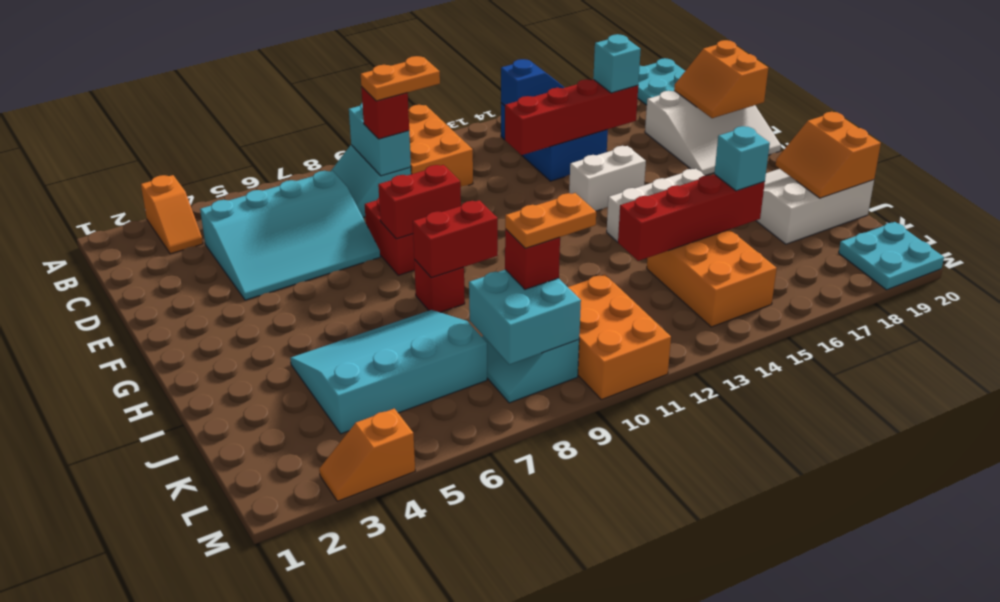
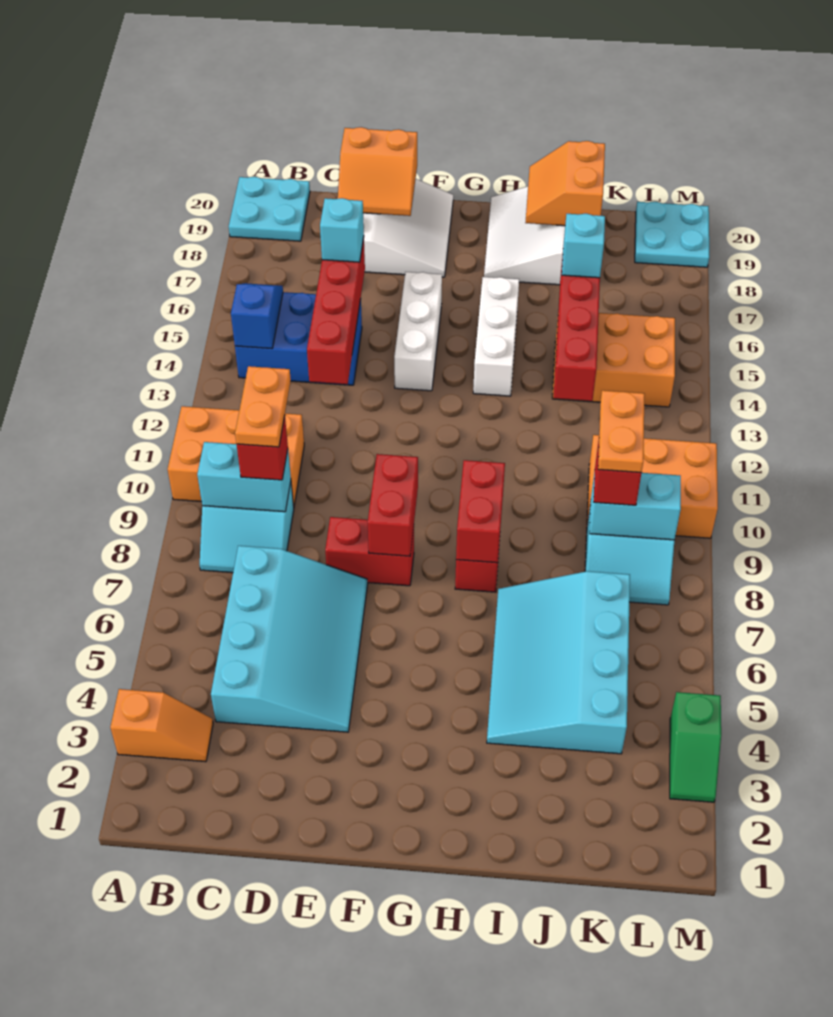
white brick F14:F15 level 1 -> white brick F14:F16 level 1
orange slope I19:J20 level 2 top 20 -> orange slope I19:J20 level 2 top J
cyan brick K8:L9 level 2 -> cyan brick K9:L9 level 2
orange slope M3:M4 level 1 top 4 -> green slope M3:M4 level 1 top 4

